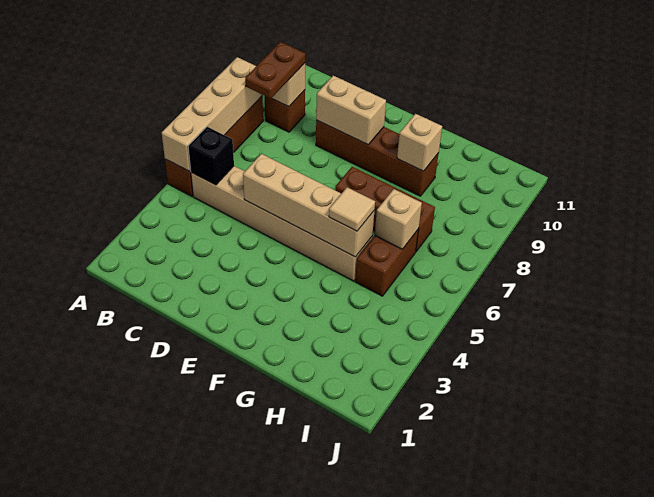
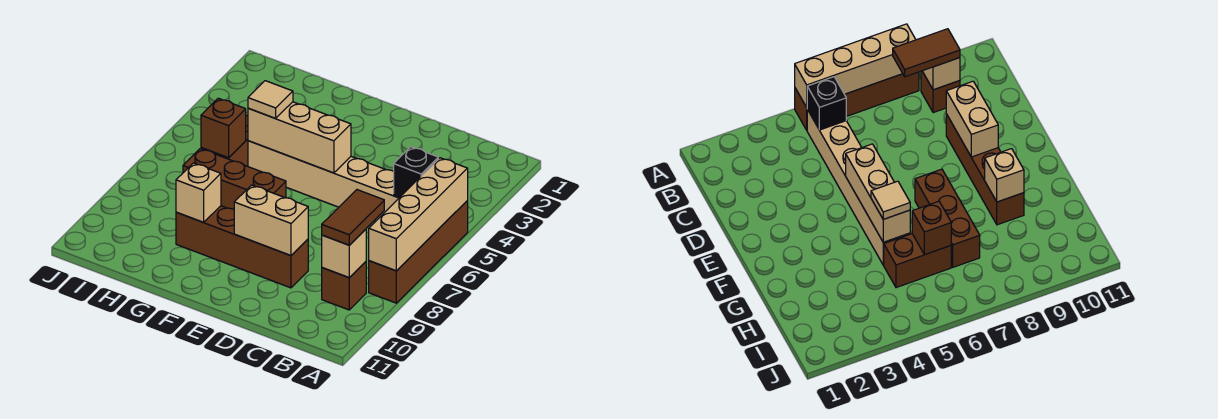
brown plate B8:B9 level 3 -> brown tile B8:B9 level 3
tan brick D5:G5 level 2 -> tan brick E5:G5 level 2
tan brick H6 level 2 -> brown brick H6 level 2

